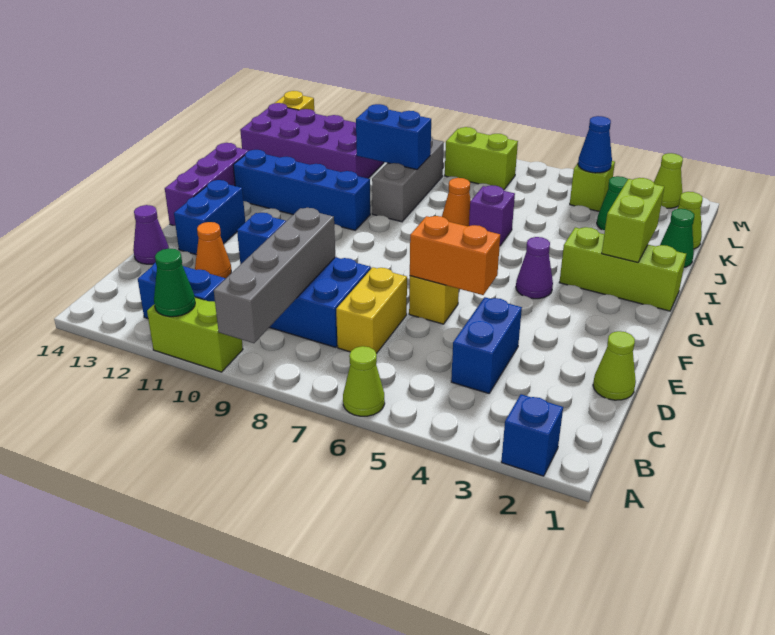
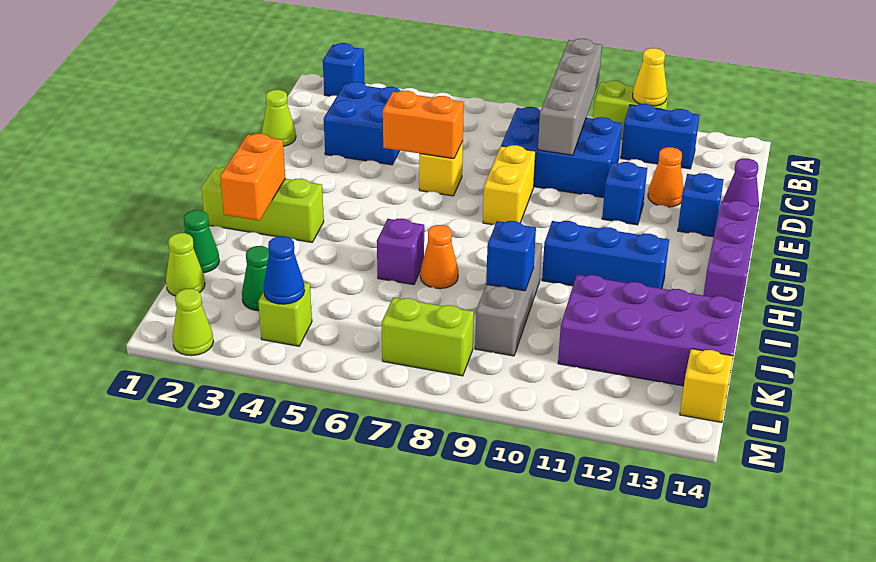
lime cone A6 level 1 -> none
green cone A11 level 2 -> yellow cone A11 level 2
blue brick C4:D4 level 1 -> blue brick C3:D4 level 1
yellow brick C7:D7 level 1 -> yellow brick E8:F8 level 1
blue brick E13:F13 level 1 -> blue brick E13 level 1
purple cone G4 level 1 -> none
lime brick H2:I2 level 2 -> orange brick H2:I2 level 2
blue brick H10:H13 level 1 -> blue brick H10:H12 level 1
blue brick J9:J10 level 2 -> blue brick J9 level 2

